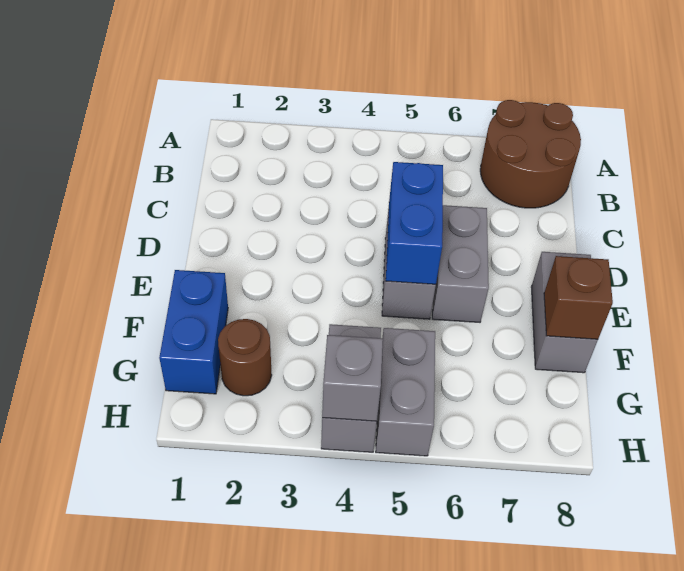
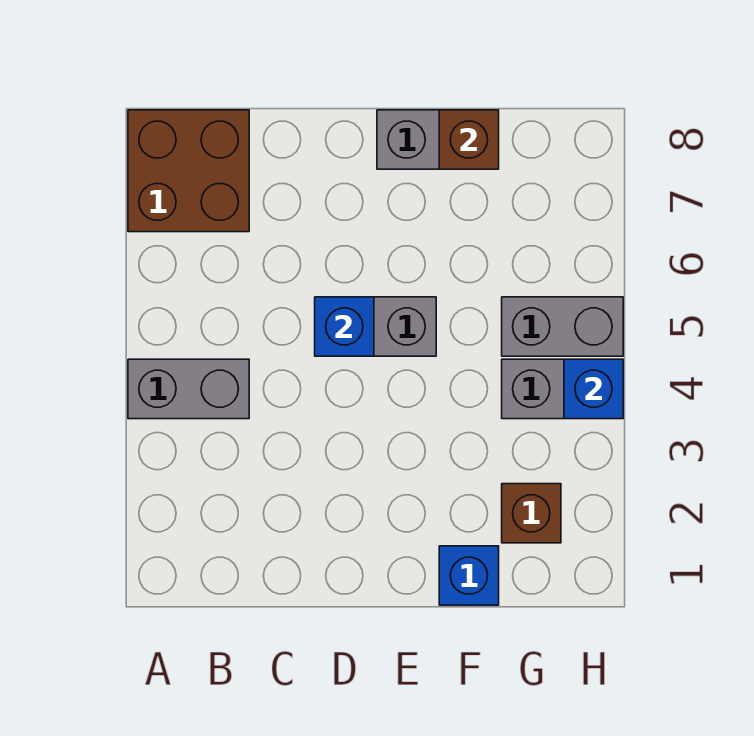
brown round brick A7:B8 level 1 -> brown brick A7:B8 level 1
blue brick D5:E5 level 2 -> blue brick D5 level 2
grey brick D6:E6 level 1 -> grey brick A4:B4 level 1
blue brick F1:G1 level 1 -> blue brick F1 level 1
brown round brick G2 level 1 -> brown brick G2 level 1
grey brick H4 level 2 -> blue brick H4 level 2

